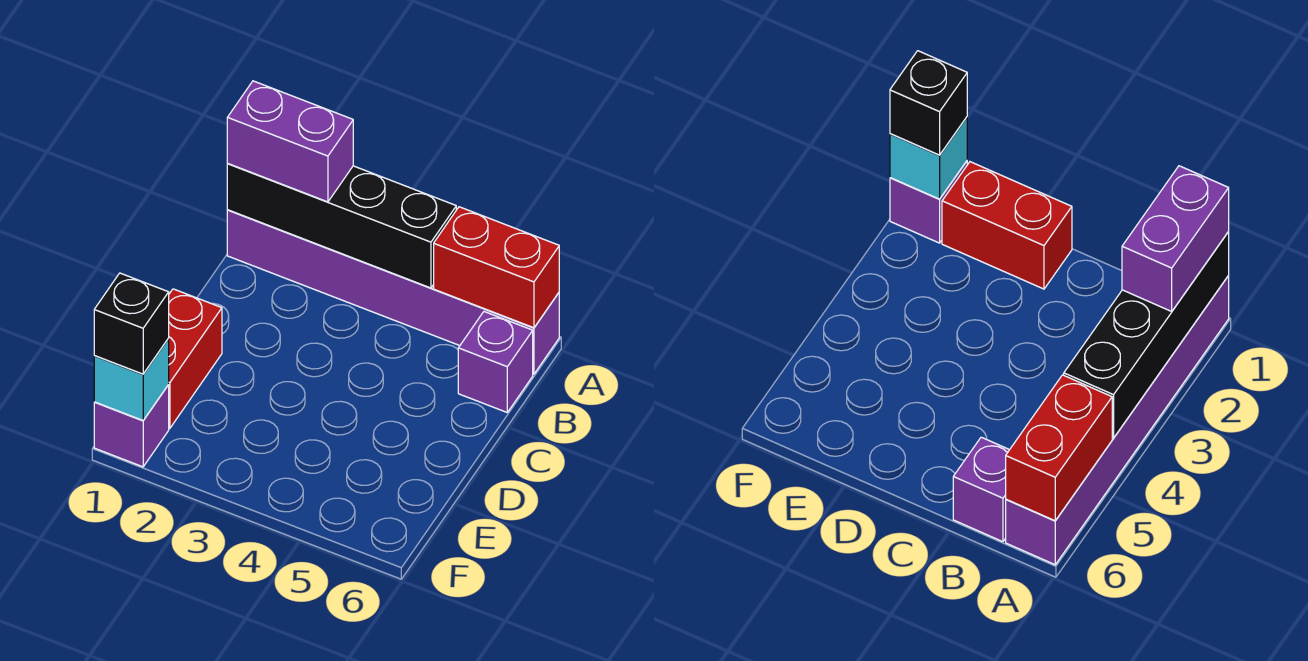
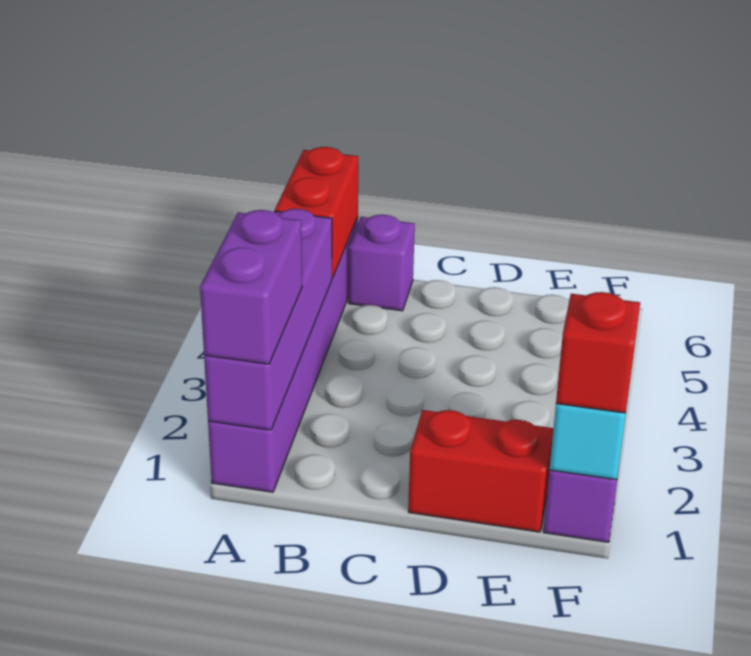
black brick A1:A4 level 2 -> purple brick A1:A4 level 2
black brick F1 level 3 -> red brick F1 level 3

